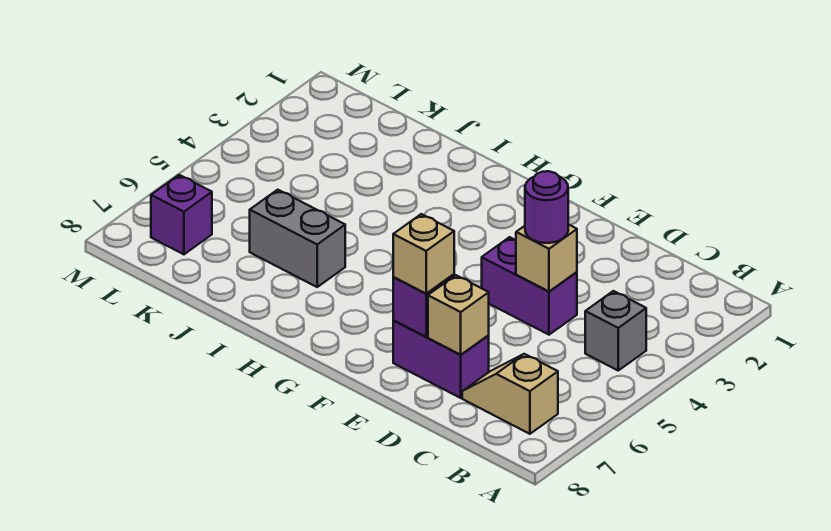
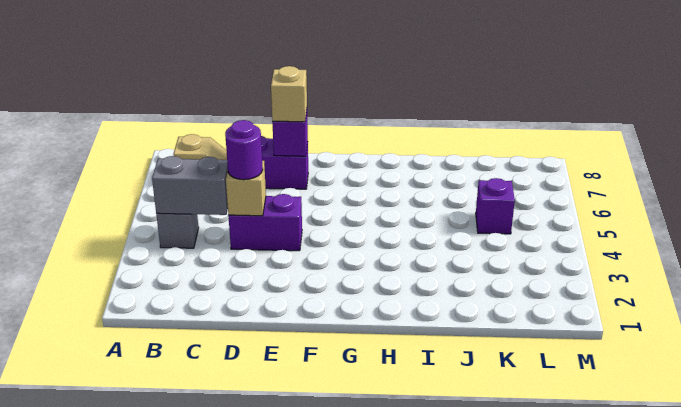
tan brick D7 level 2 -> none
grey brick I6:J6 level 1 -> grey brick B4:C4 level 2
purple brick L7 level 1 -> purple brick K5 level 1

